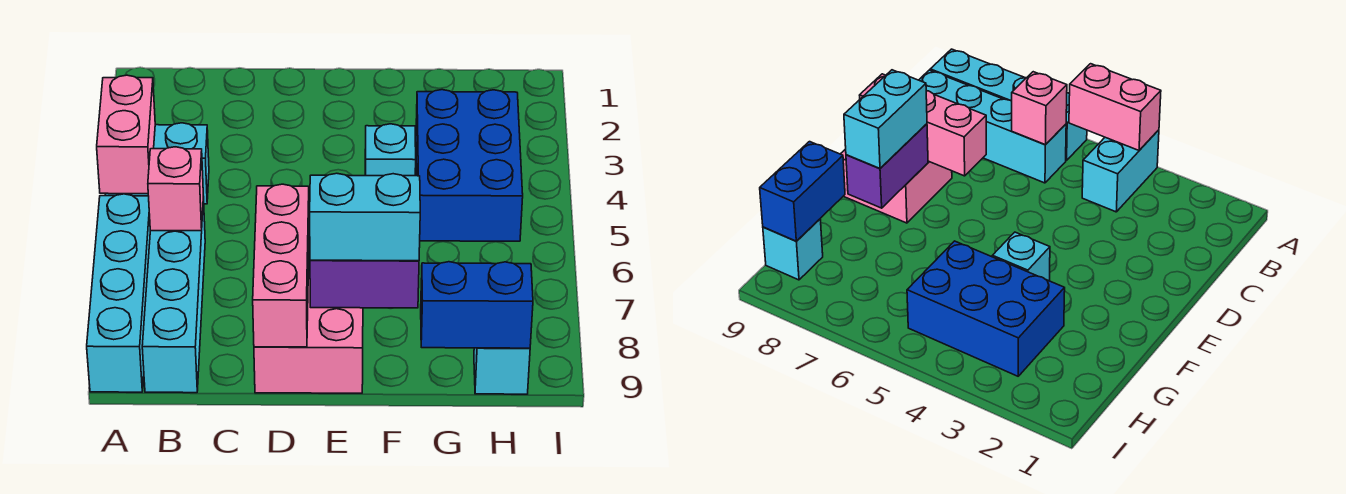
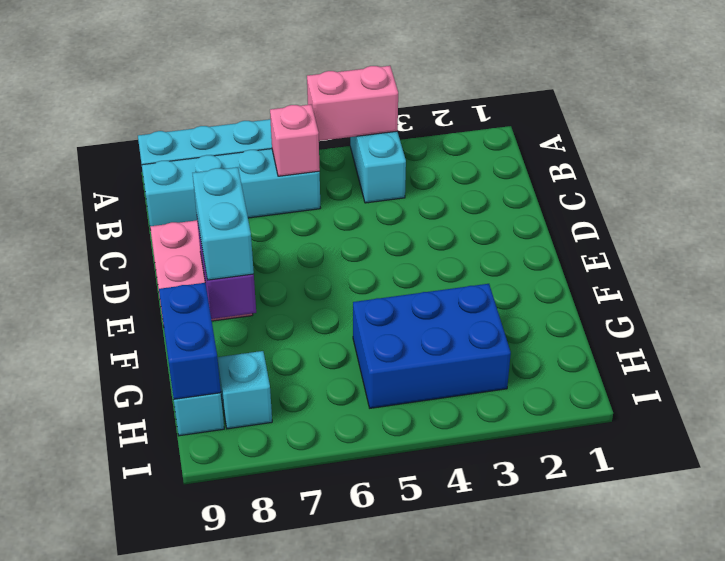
pink brick D7:D9 level 2 -> none
cyan brick F4 level 1 -> cyan brick H8 level 1

